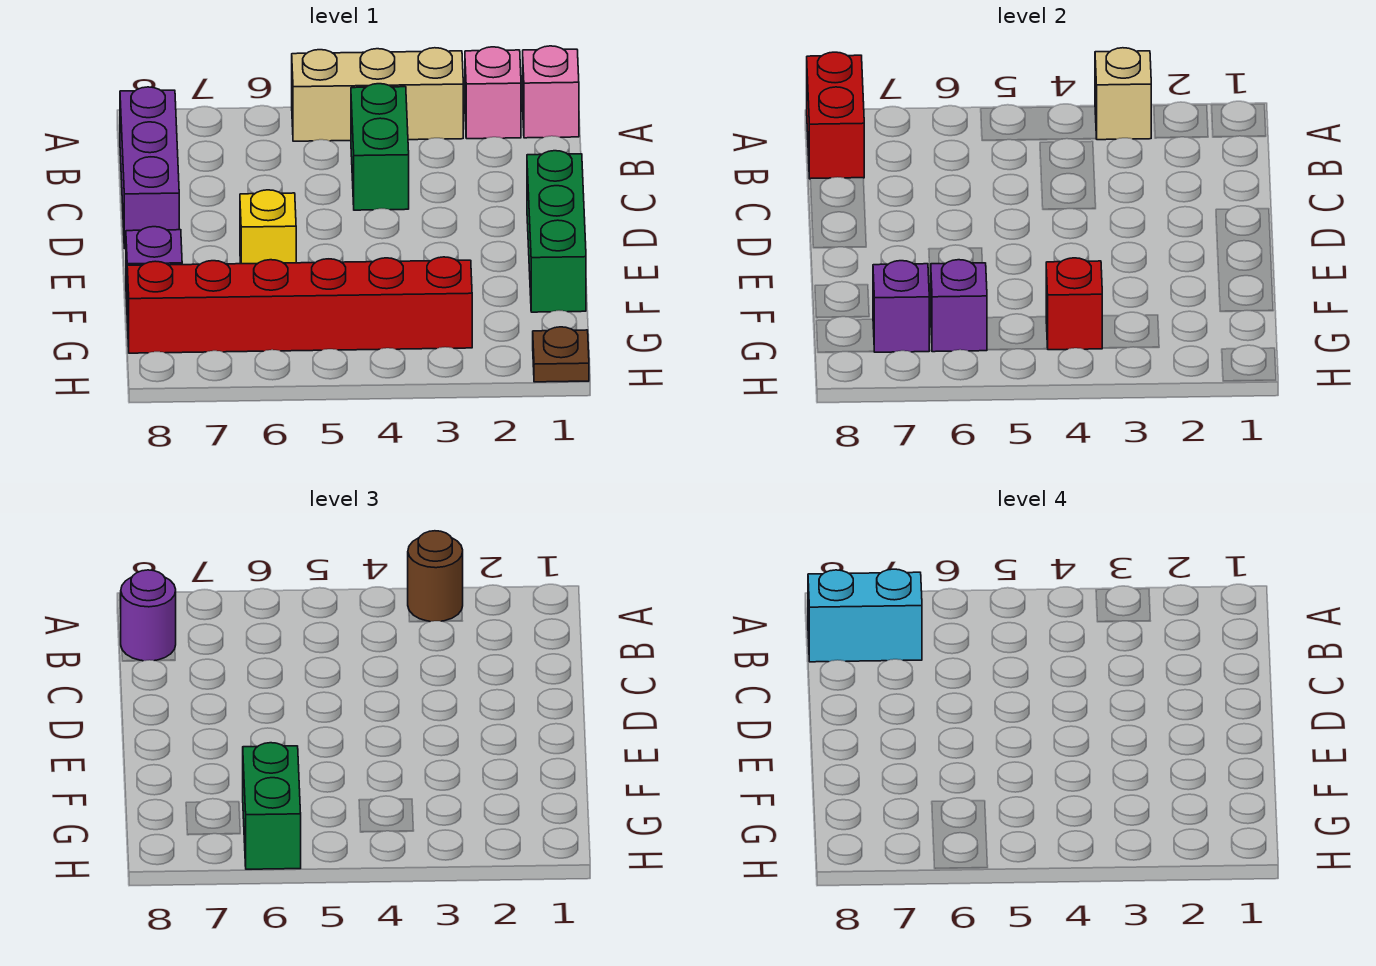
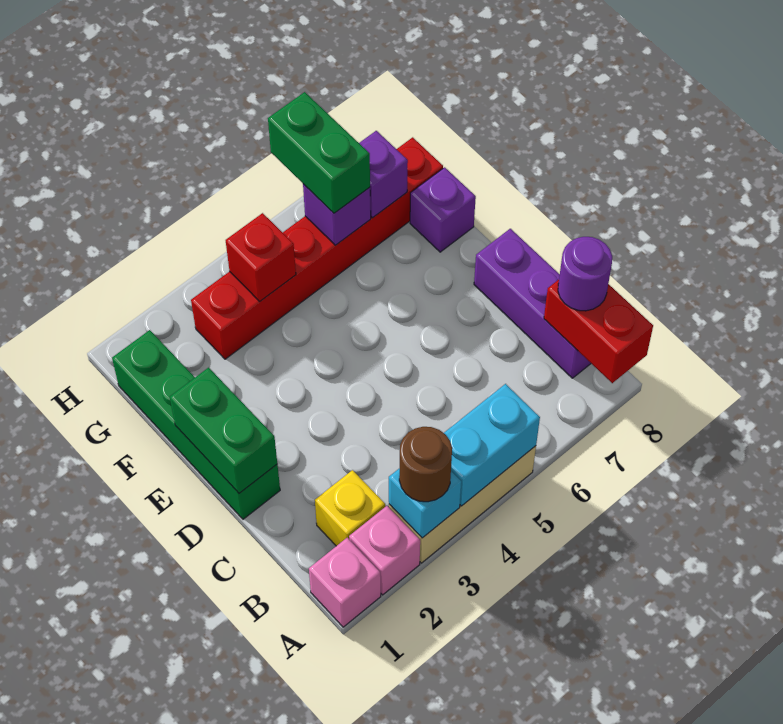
tan brick A3 level 2 -> cyan brick A3 level 2
green brick B4:C4 level 1 -> green brick D1:E1 level 2
cyan brick B7:B8 level 4 -> cyan brick A4:A5 level 2
green brick D1:F1 level 1 -> green brick D1:G1 level 1
yellow brick E6 level 1 -> yellow brick B2 level 1
brown plate H1 level 1 -> none

